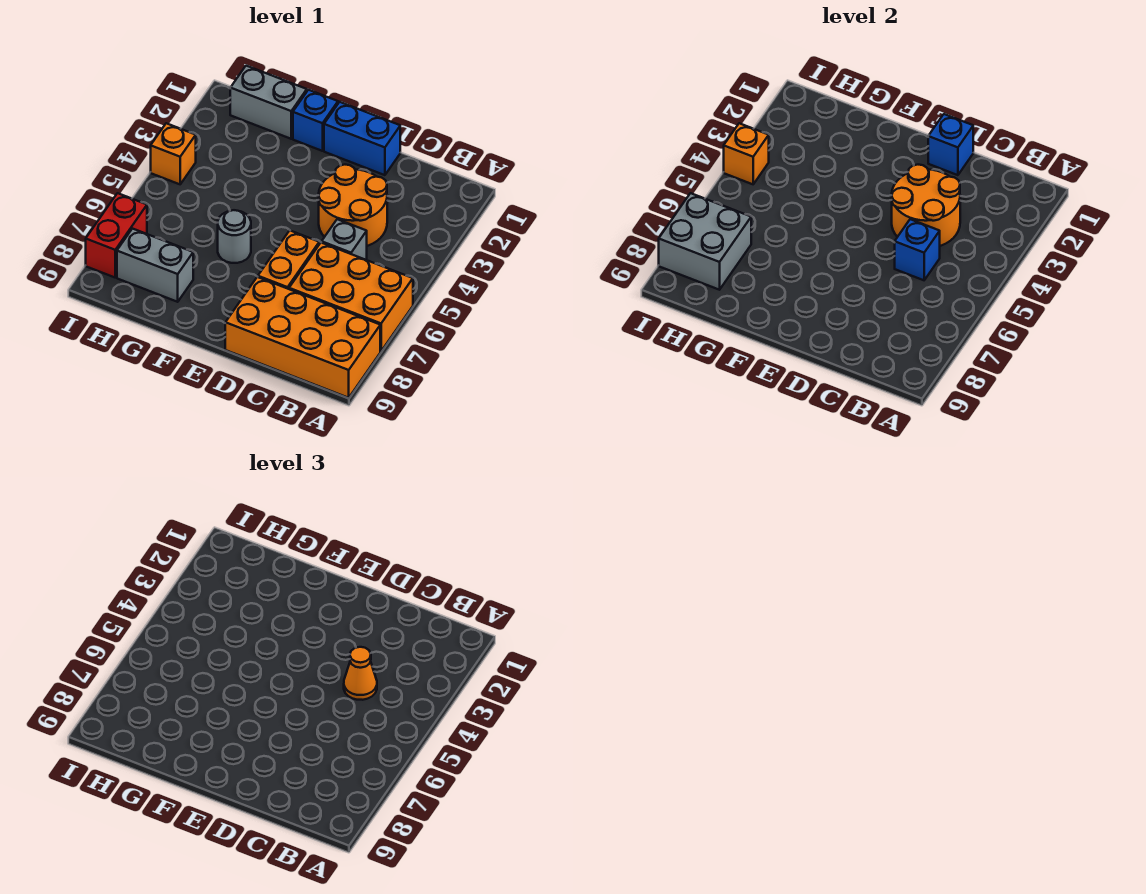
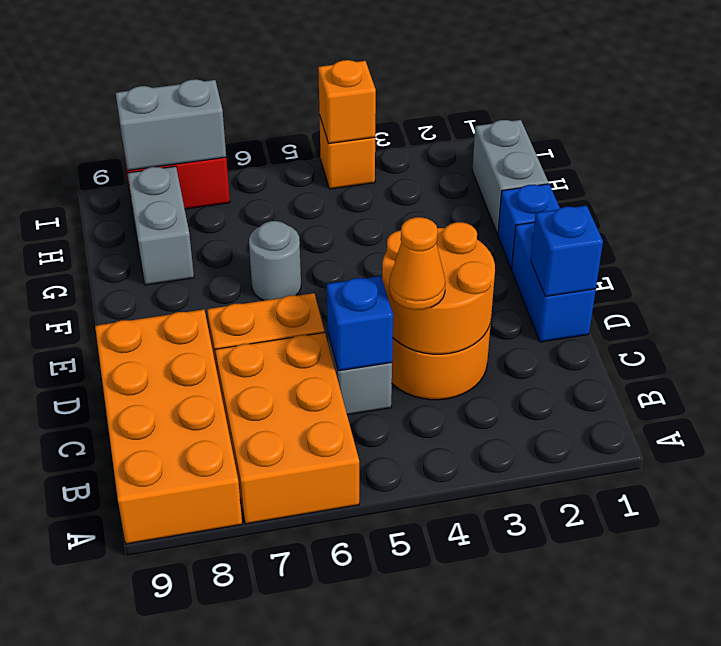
grey brick H7:I8 level 2 -> grey brick I7:I8 level 2

